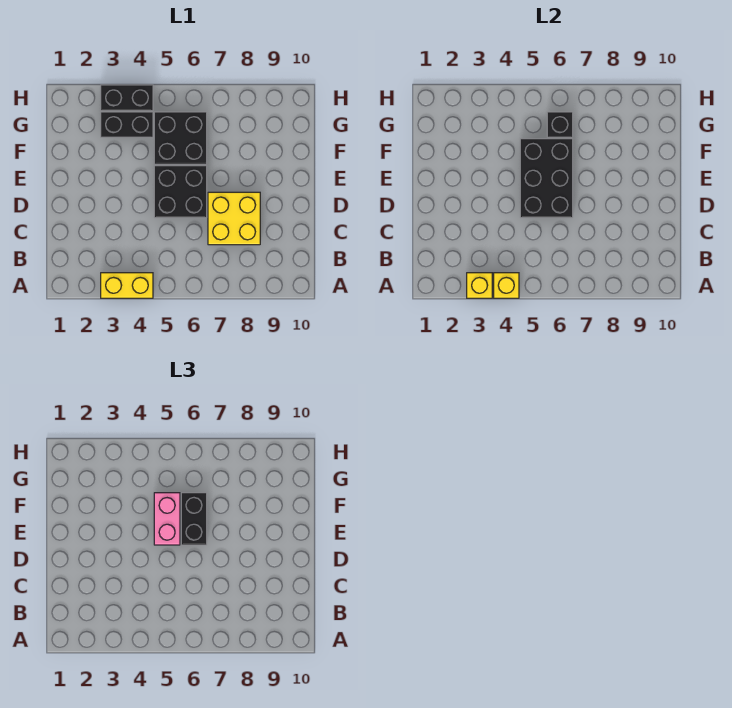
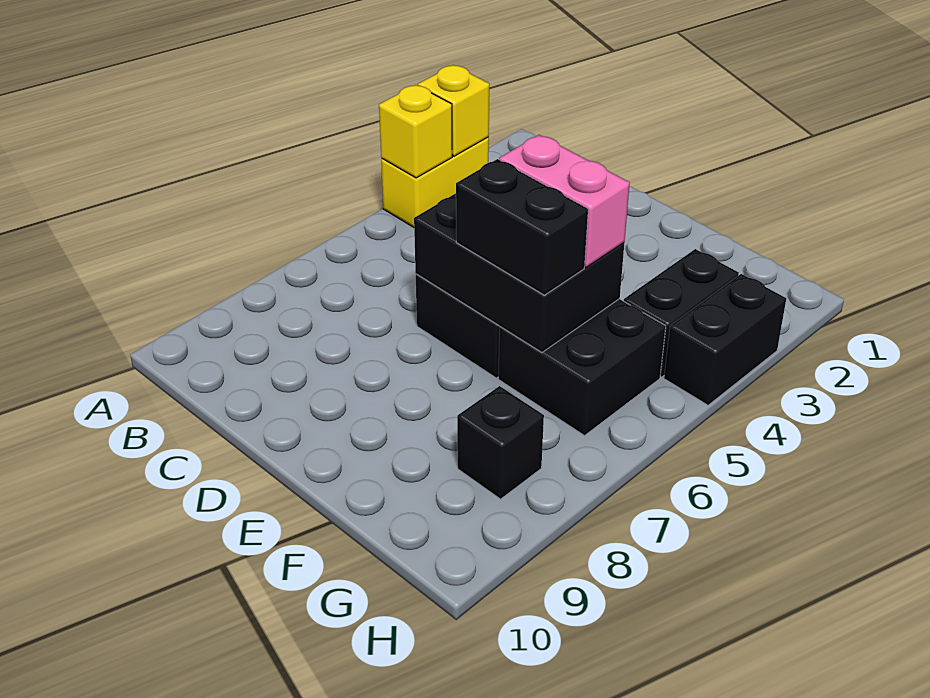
yellow brick C7:D8 level 1 -> none
black brick G6 level 2 -> black brick G8 level 1

